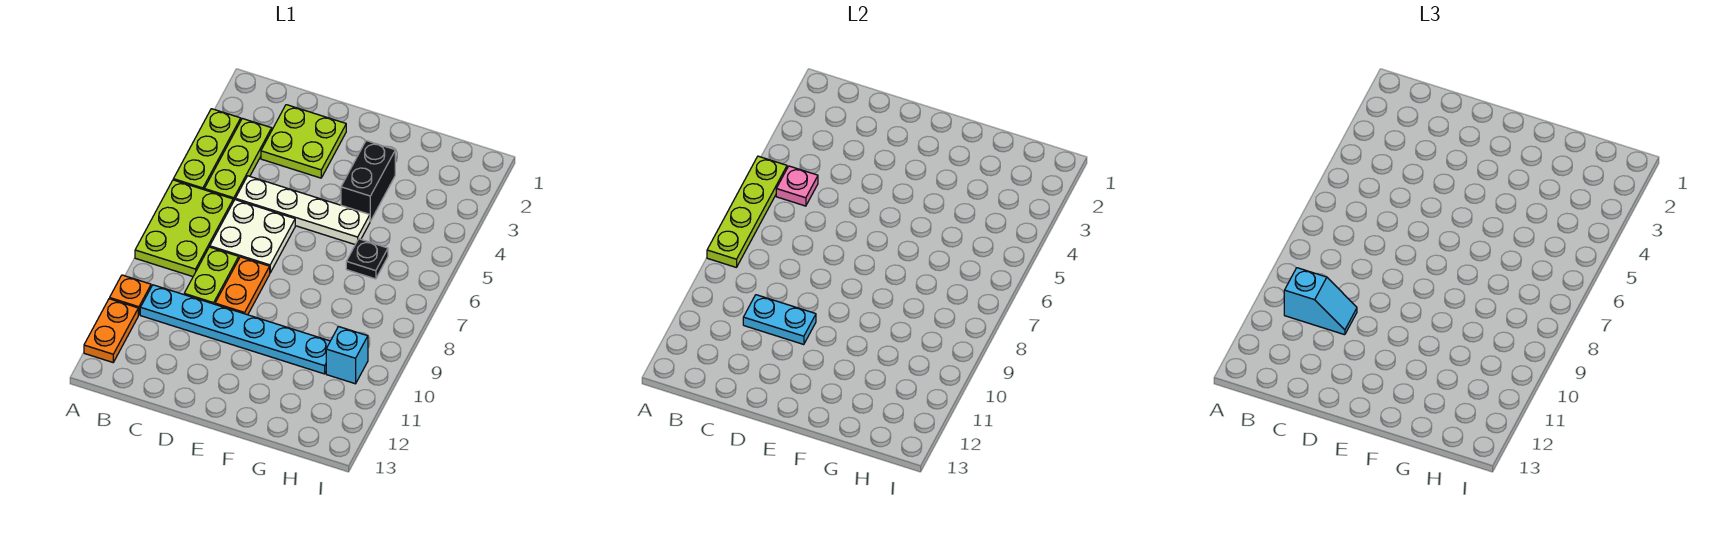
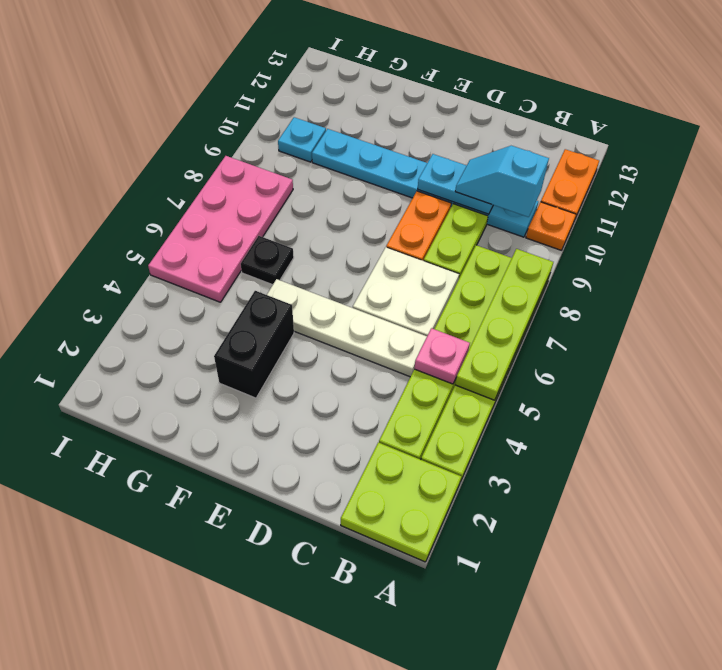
lime plate C2:D3 level 1 -> lime plate A1:B2 level 1
none -> pink plate H5:I8 level 1
cyan brick H10 level 1 -> cyan plate H10 level 1

